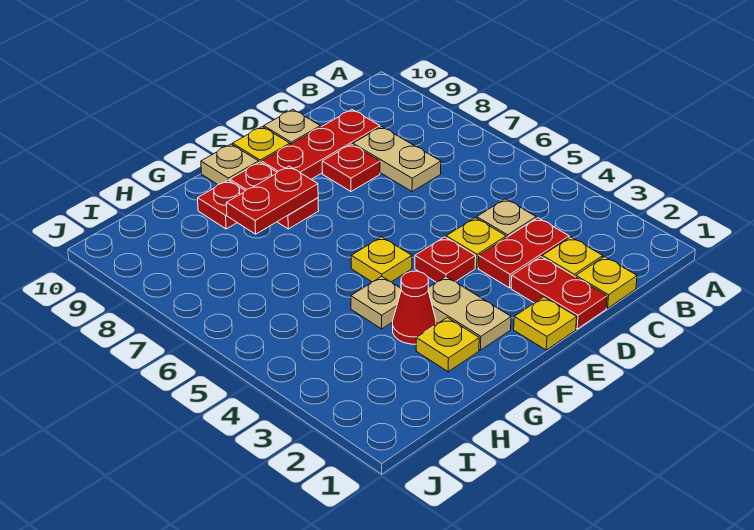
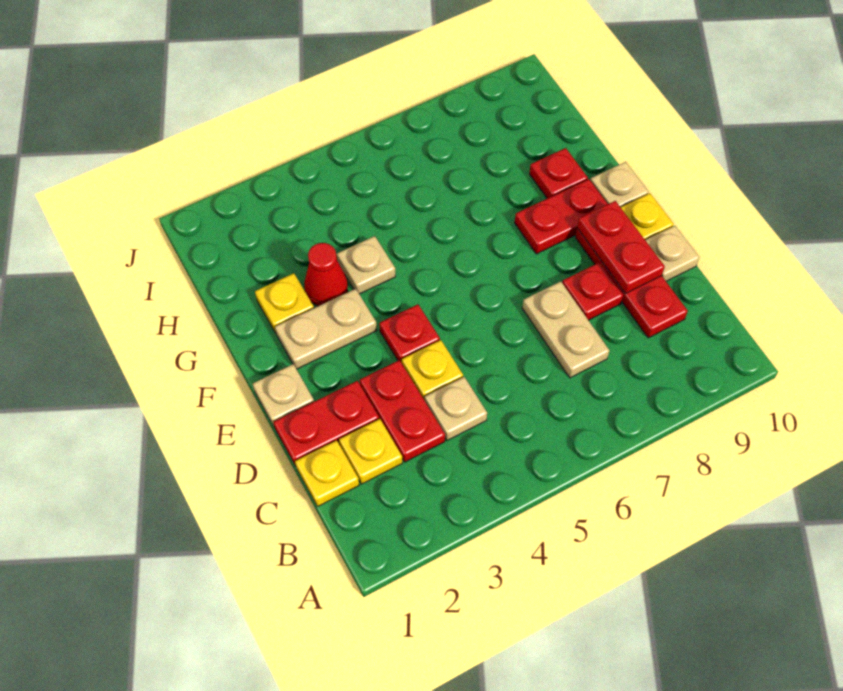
tan plate C7:C8 level 1 -> tan plate C7:D7 level 1
yellow plate E1 level 1 -> tan plate E1 level 1
yellow plate F5 level 1 -> none
red plate F8:G8 level 2 -> red plate D9:E9 level 2

